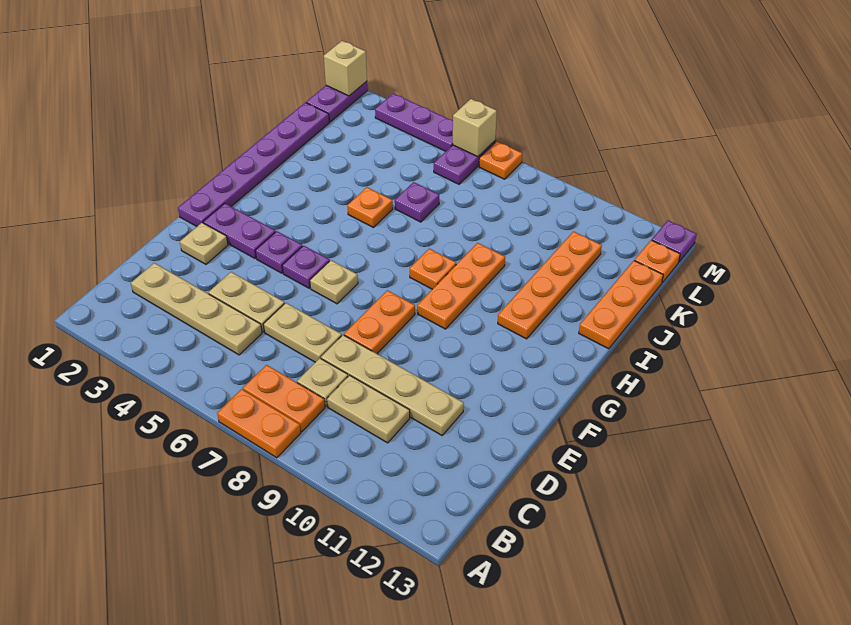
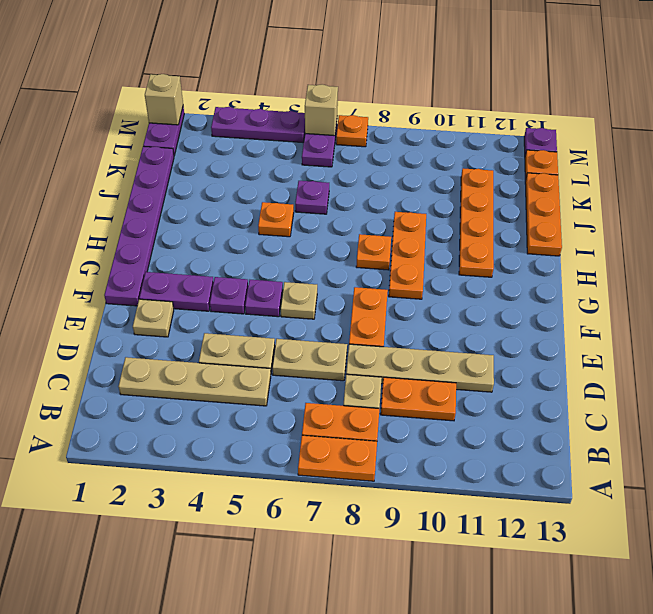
tan plate C9:C10 level 1 -> orange plate C9:C10 level 1

